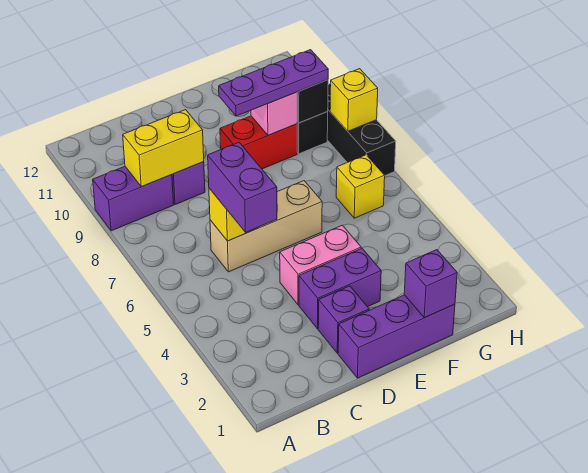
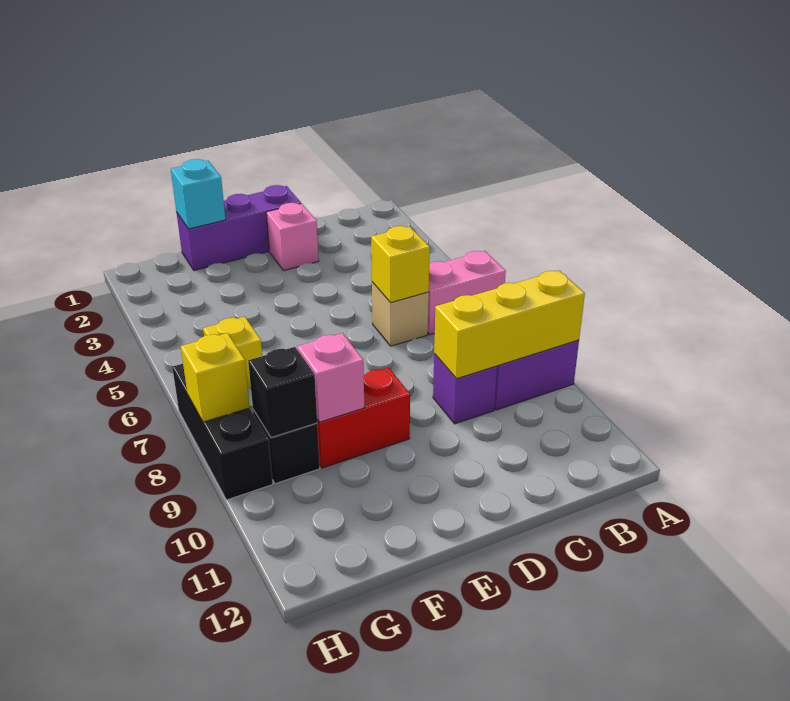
yellow brick B9:C9 level 2 -> yellow brick A9:C9 level 2
purple brick C5:C6 level 3 -> none
tan brick C6:E6 level 1 -> tan brick C6 level 1
purple brick D2 level 1 -> pink brick D2 level 1
purple brick D3:E3 level 1 -> none
pink brick D4:E4 level 1 -> pink brick A6:B6 level 1
purple plate E9:G9 level 3 -> none
purple brick F1 level 2 -> cyan brick F1 level 2

